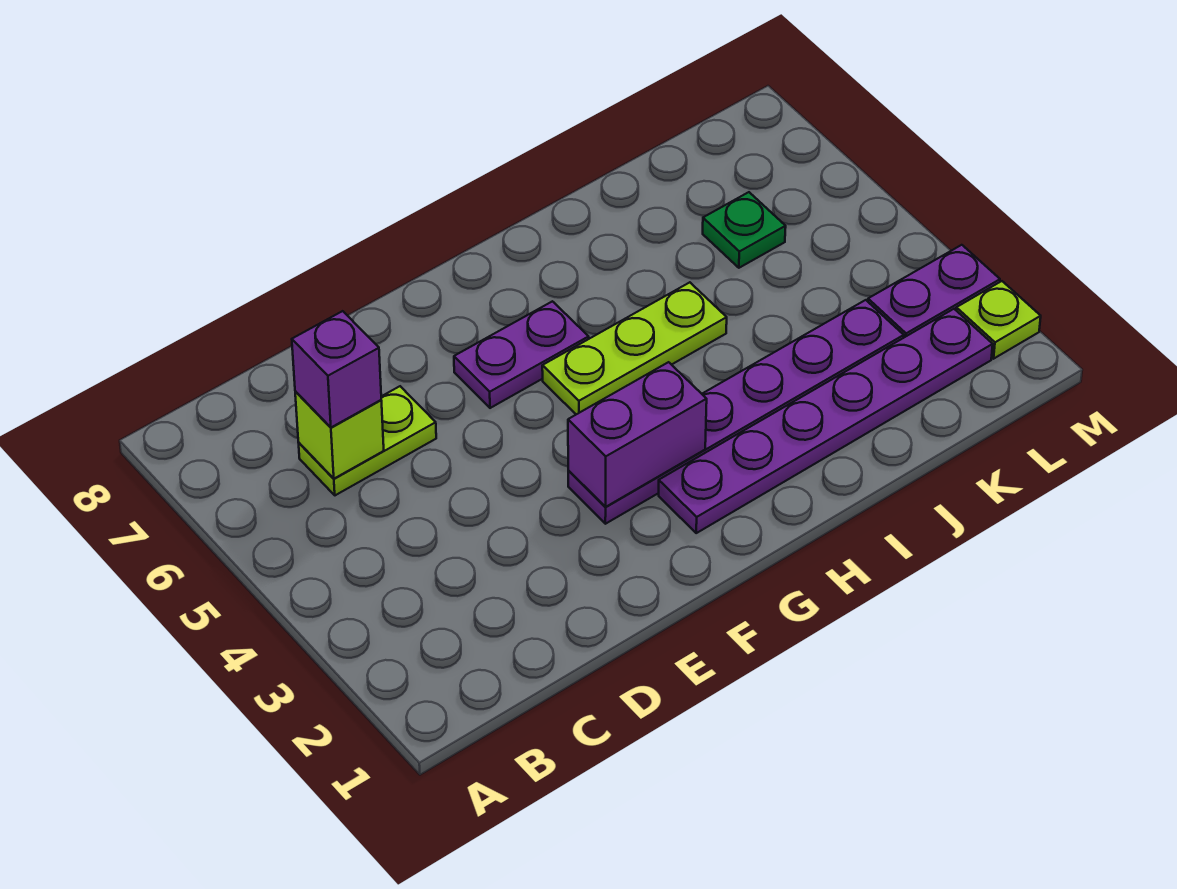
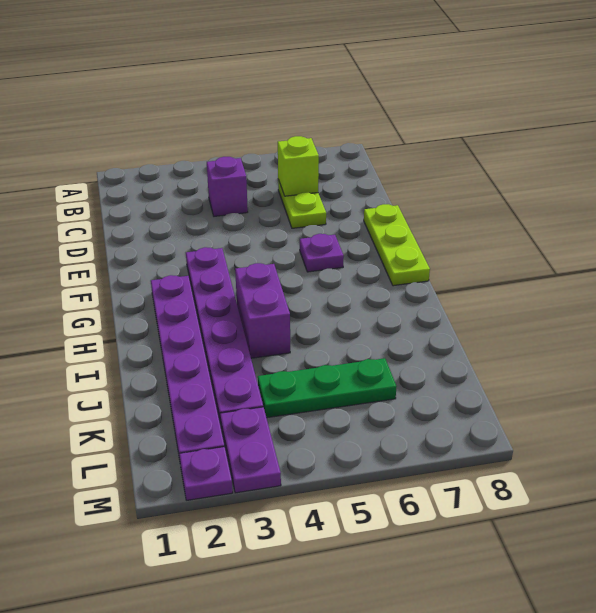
purple brick C6 level 3 -> purple brick C4 level 1
purple brick F3:G3 level 2 -> purple brick H4:I4 level 1
purple plate F6:G6 level 1 -> purple plate F6 level 1
lime plate G5:I5 level 1 -> lime plate E8:G8 level 1
green plate K6 level 1 -> green plate K4:K6 level 1
lime plate M2 level 1 -> purple plate M2 level 1

